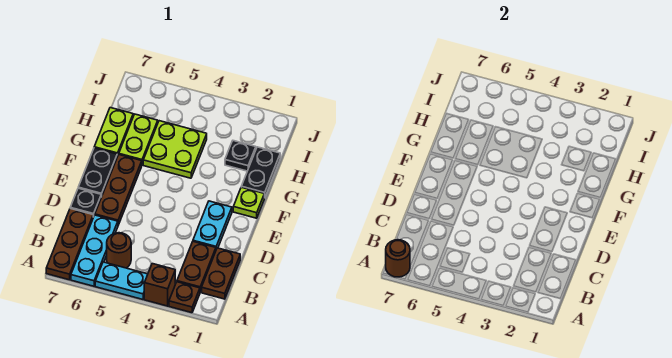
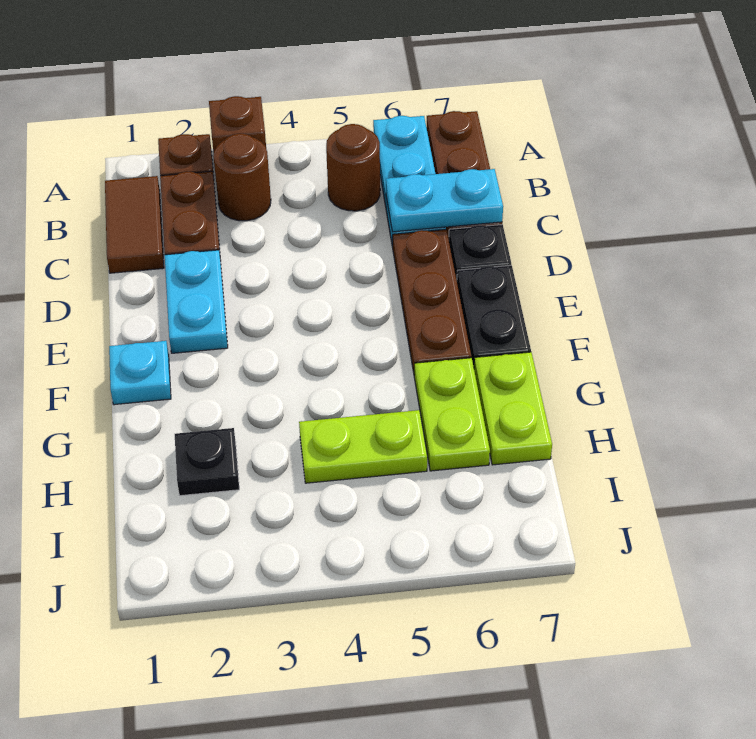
cyan plate A4:A5 level 1 -> cyan plate C6:C7 level 2
brown round brick A7 level 2 -> brown round brick B3 level 1
brown plate B1:C1 level 1 -> brown tile B1:C1 level 1
lime plate F1 level 1 -> cyan plate F1 level 1
black plate G1:H1 level 1 -> none
lime plate G4:H5 level 1 -> lime plate H4:H5 level 1

